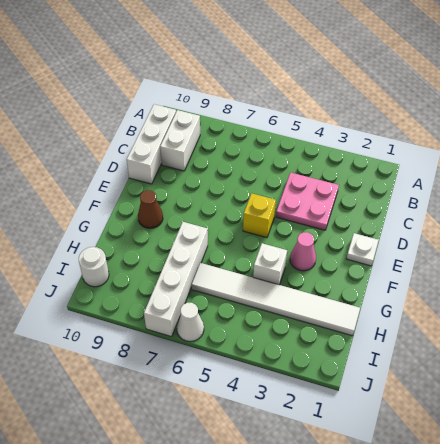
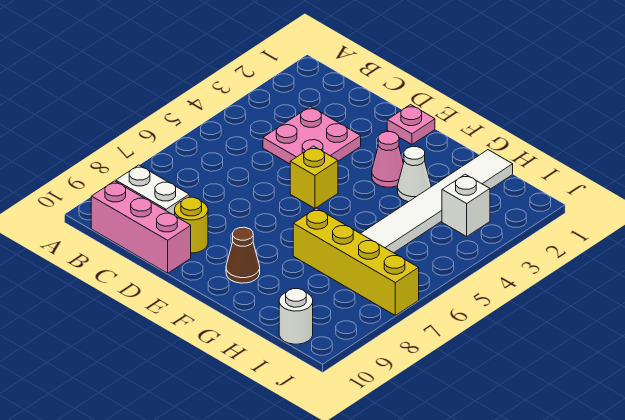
white brick B10:D10 level 1 -> pink brick B10:D10 level 1
none -> yellow round brick D9 level 1
white plate E1 level 1 -> pink plate E1 level 1
white brick G4 level 1 -> white brick I3 level 1
white brick G7:J7 level 1 -> yellow brick G7:J7 level 1
white cone J6 level 1 -> white cone G3 level 1

